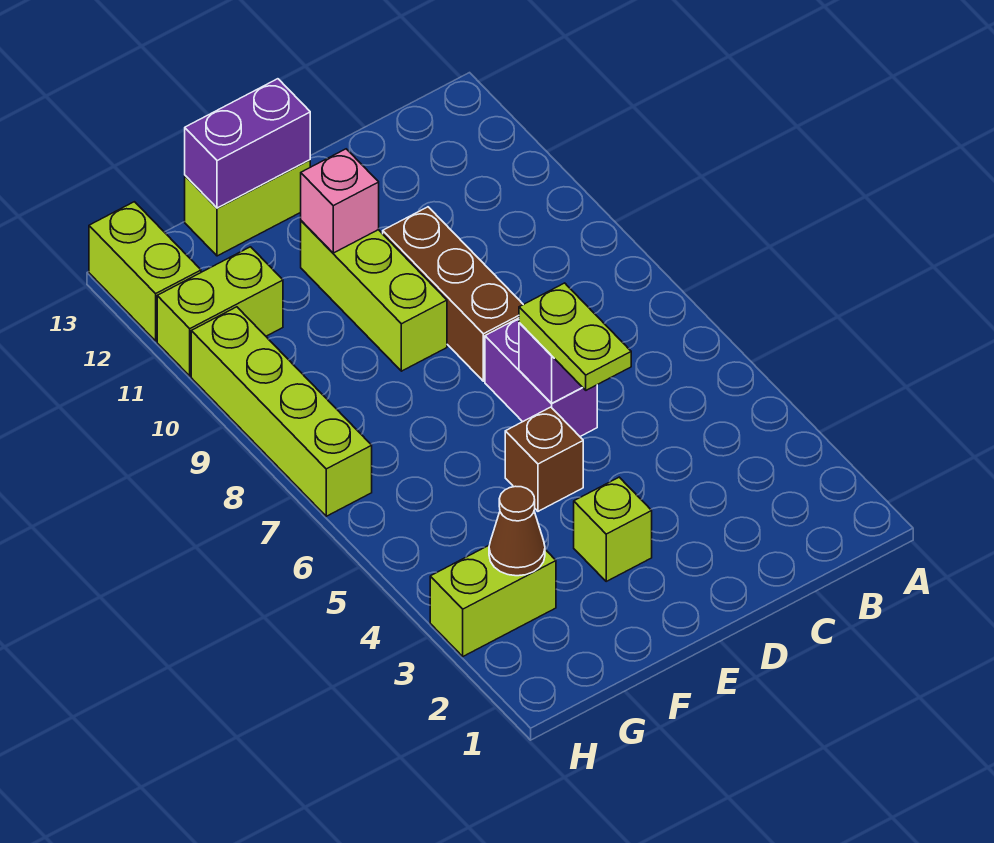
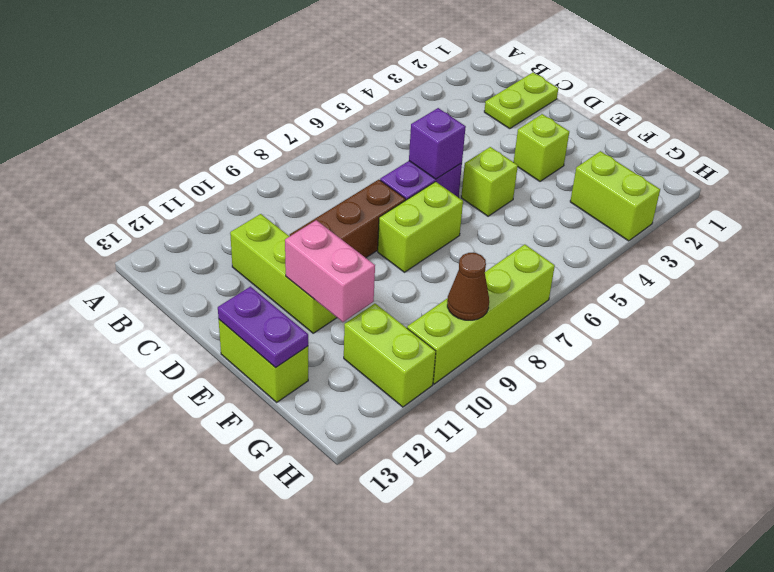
lime plate D5:D6 level 3 -> lime plate C1:C2 level 1
brown brick E5 level 1 -> lime brick E5 level 1
lime brick E9:E11 level 1 -> lime brick C11:E11 level 1
pink brick E11 level 2 -> pink brick E11:F11 level 2
purple brick E13:F13 level 2 -> purple plate E13:F13 level 2
brown cone G3 level 2 -> brown cone H9 level 2
lime brick H12:H13 level 1 -> lime brick E7:E8 level 1

